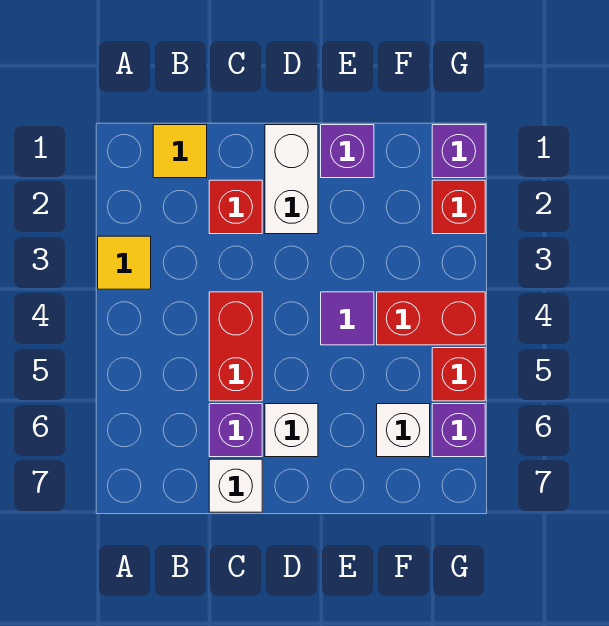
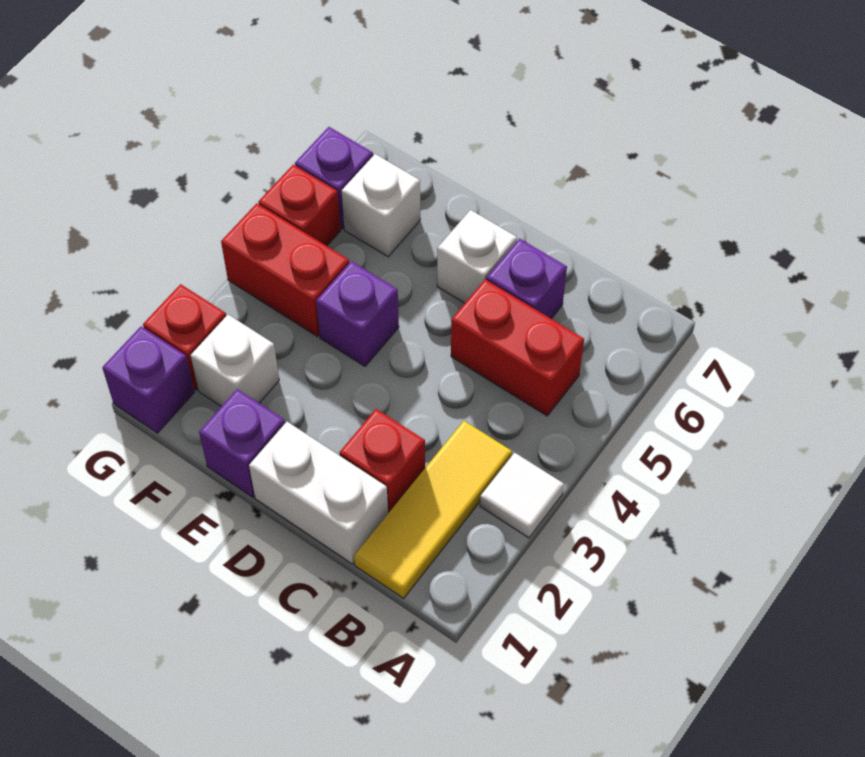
yellow tile A3 level 1 -> white tile A3 level 1
yellow tile B1 level 1 -> yellow tile B1:B3 level 1
red brick C4:C5 level 1 -> red brick B5:C5 level 1
white brick C7 level 1 -> white brick F2 level 1
white brick D1:D2 level 1 -> white brick C1:D1 level 1
purple tile E4 level 1 -> purple brick E4 level 1

